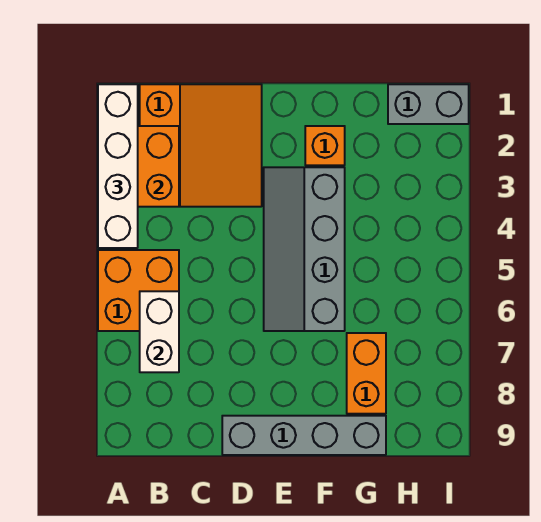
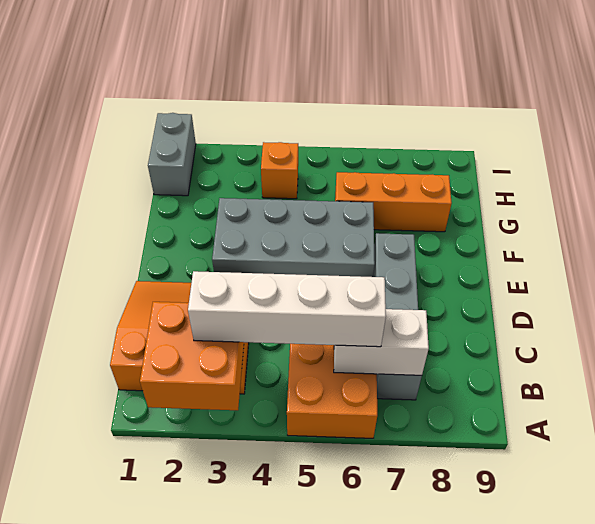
white brick A1:A4 level 3 -> white brick B3:B6 level 3
grey brick D9:G9 level 1 -> grey brick B7:E7 level 1
grey slope E3:F6 level 1 top F -> grey brick E3:F6 level 1
orange brick F2 level 1 -> orange brick H4 level 1
orange brick G7:G8 level 1 -> orange brick G6:G8 level 1

